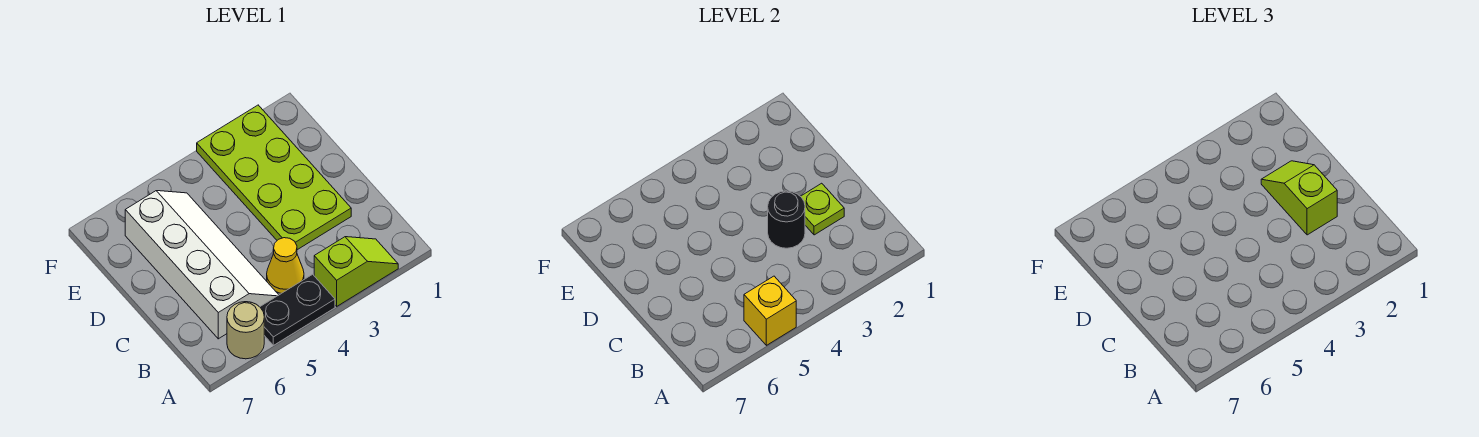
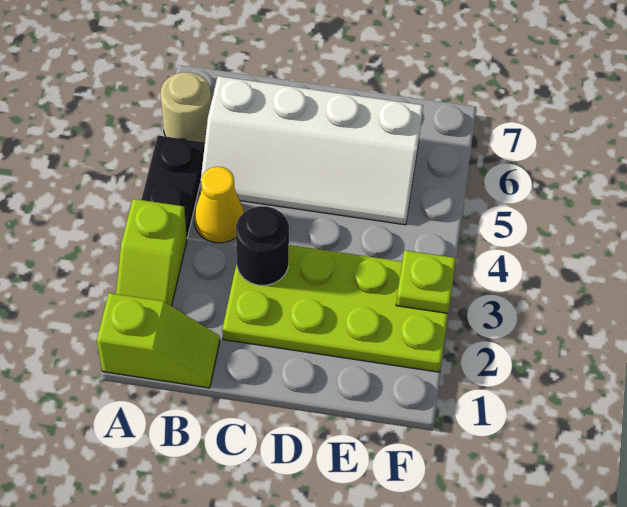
yellow brick A5 level 2 -> none
lime plate C2 level 2 -> lime plate F3 level 2
lime slope C2:D2 level 3 top C -> lime slope A1:B1 level 1 top A

